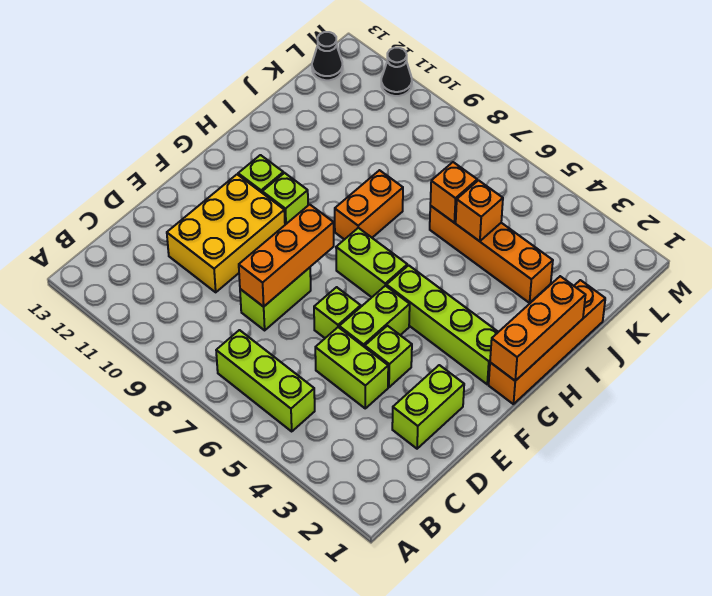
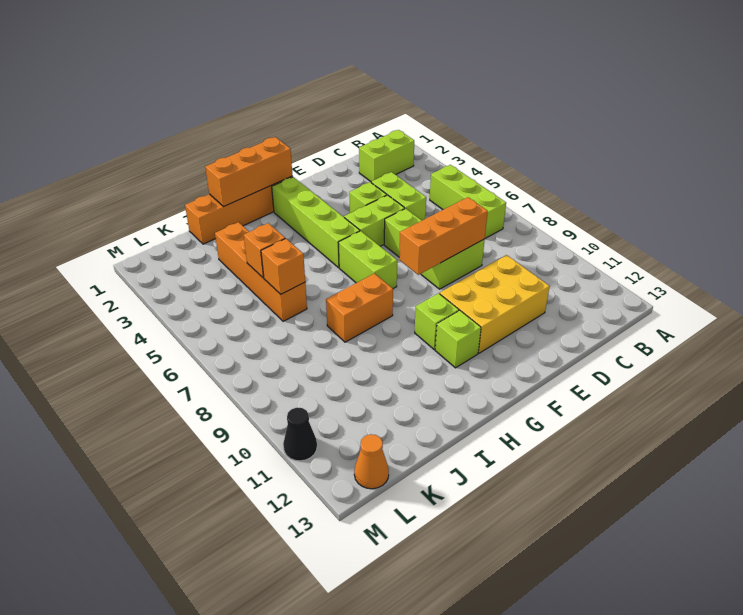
lime brick D2:E2 level 1 -> lime brick B2:C2 level 1
black cone L13 level 1 -> orange cone L13 level 1

